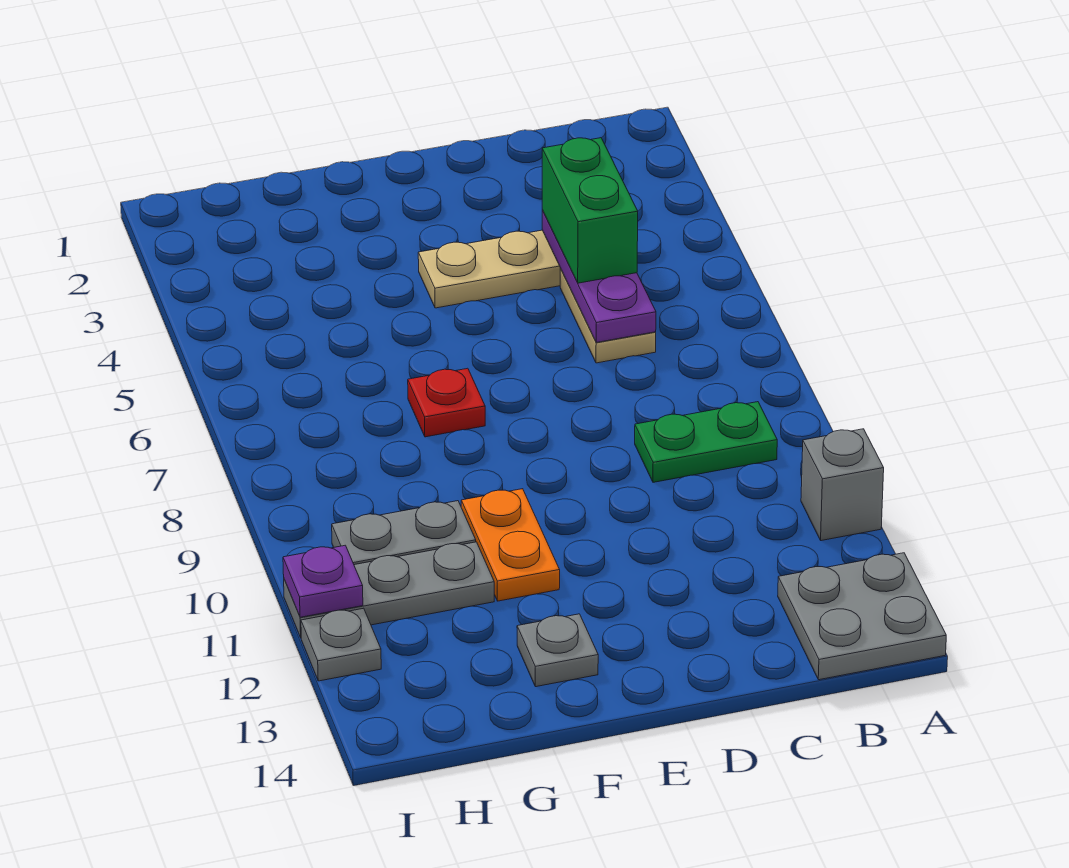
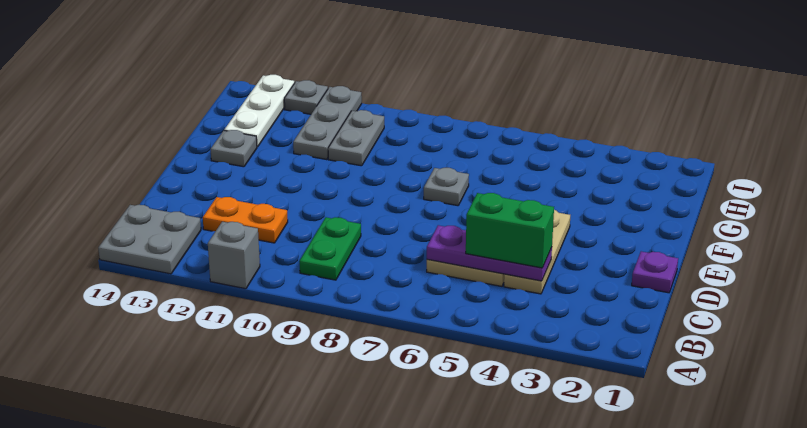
red plate F7 level 1 -> grey plate F7 level 1
orange plate F10:F11 level 1 -> orange plate C11:C12 level 1
none -> white plate G13:I13 level 1
purple plate I11 level 2 -> purple plate D1 level 1

